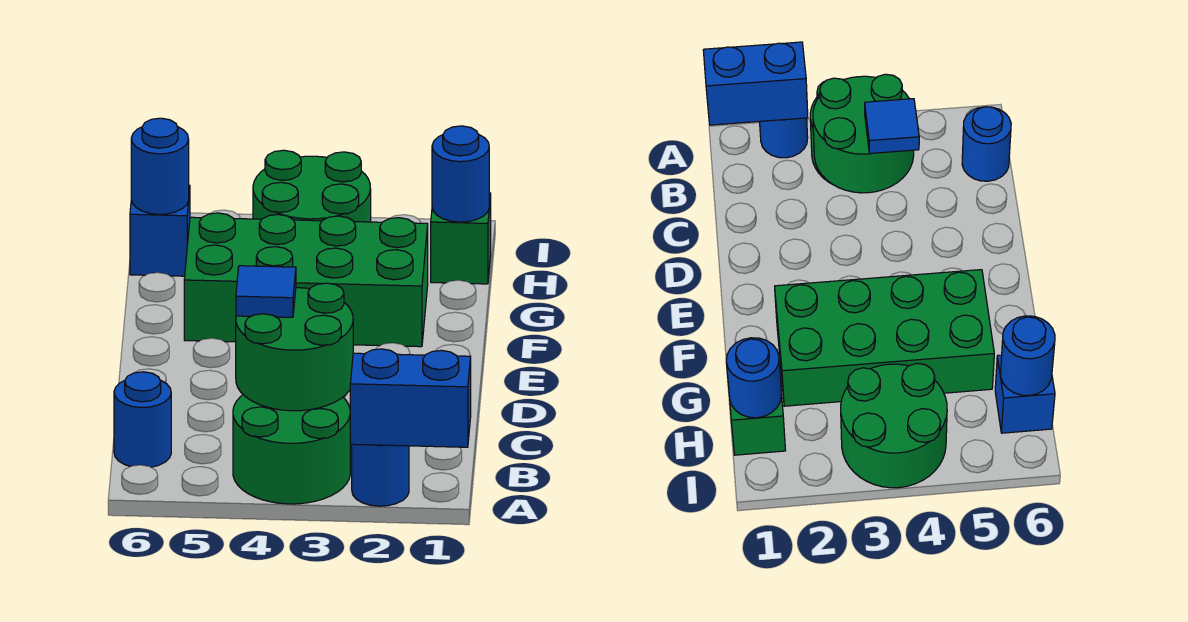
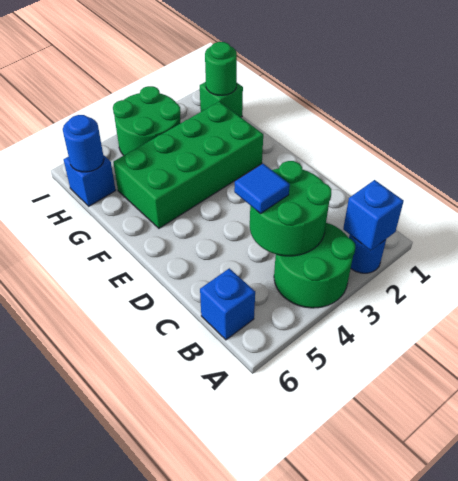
blue brick A1:A2 level 2 -> blue brick A2 level 2
blue round brick B6 level 1 -> blue brick B6 level 1
blue round brick H1 level 2 -> green round brick H1 level 2

